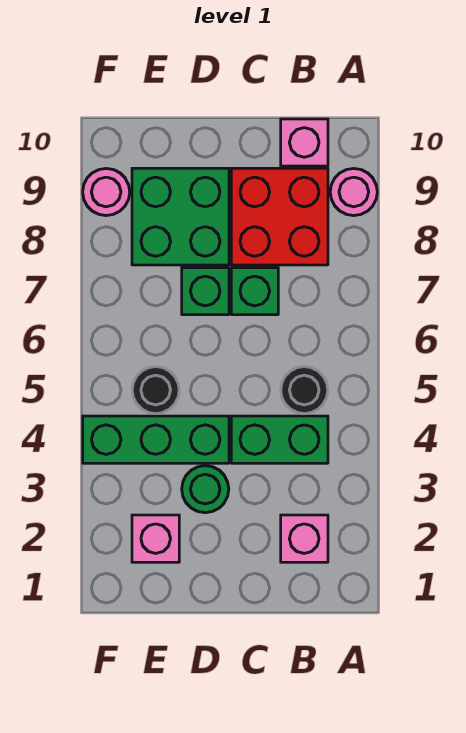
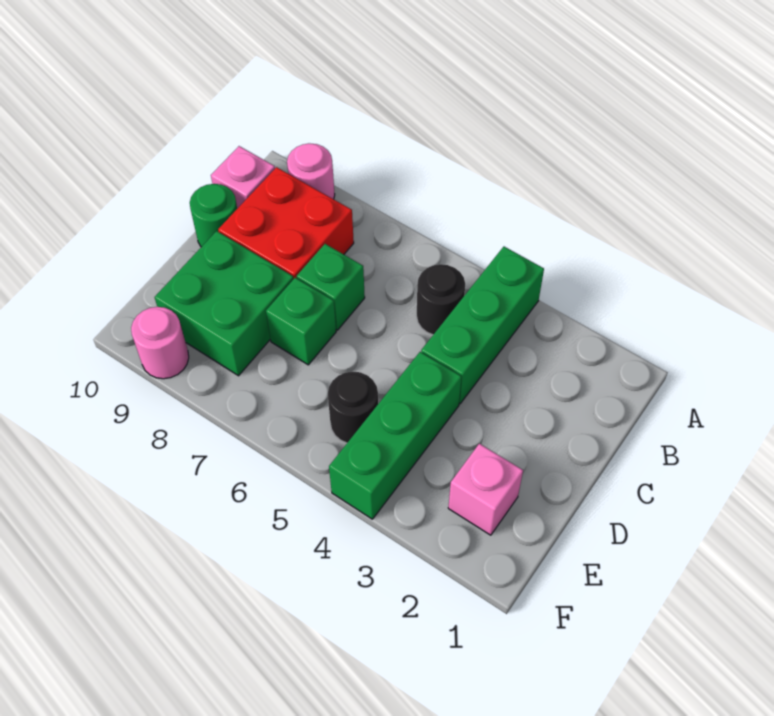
pink brick B2 level 1 -> none
green brick B4:C4 level 1 -> green brick A4:C4 level 1
green round brick D3 level 1 -> green round brick C10 level 1

